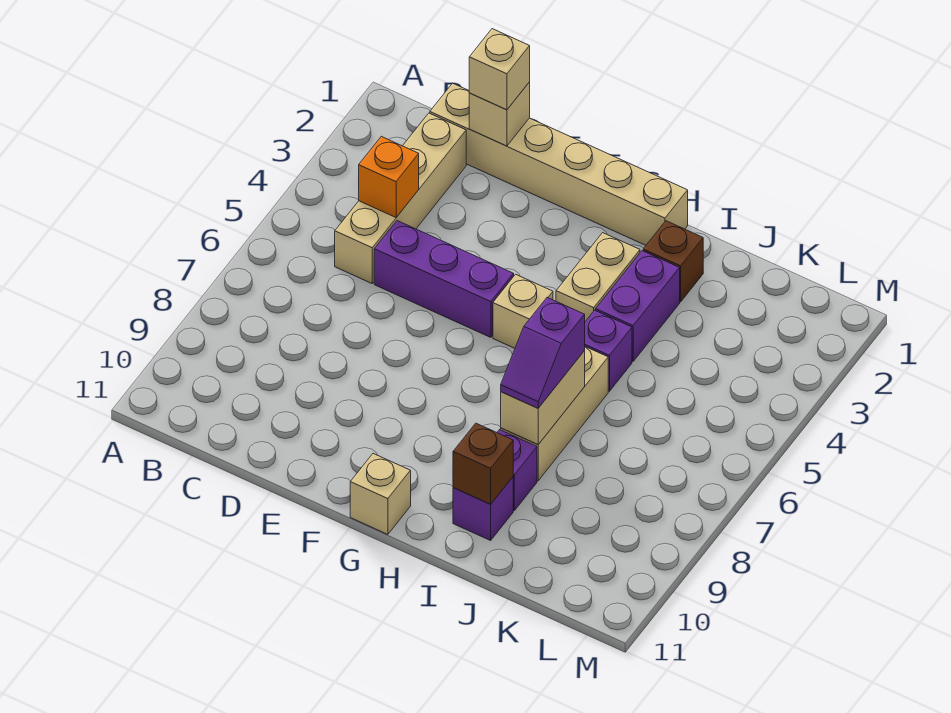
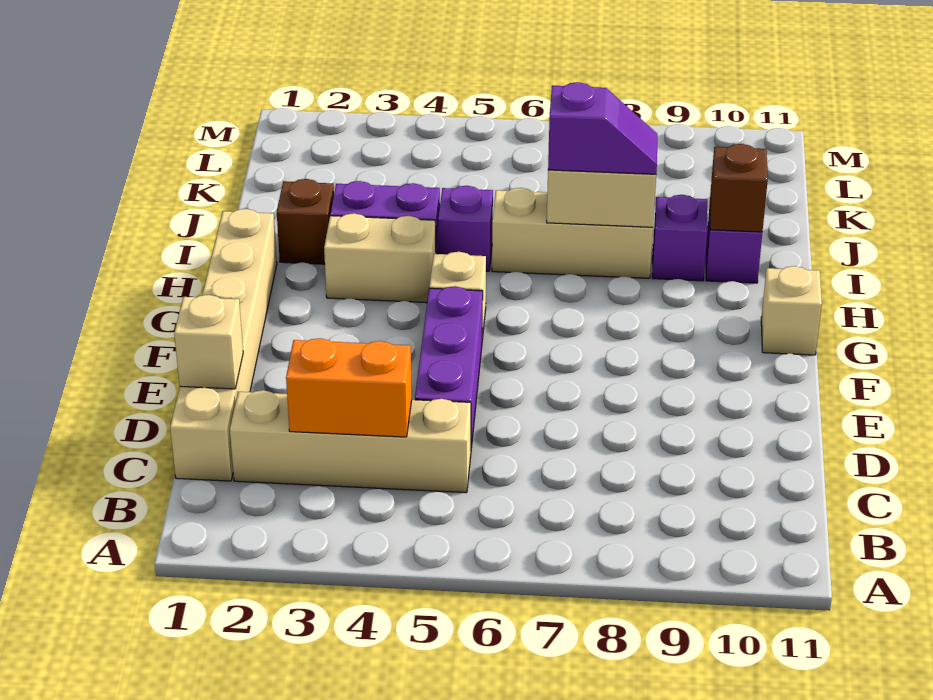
orange brick C4 level 2 -> orange brick C3:C4 level 2
tan brick D1 level 3 -> none

